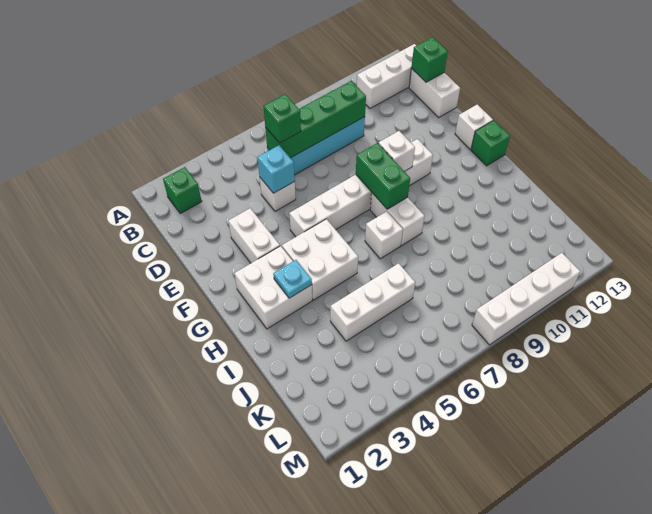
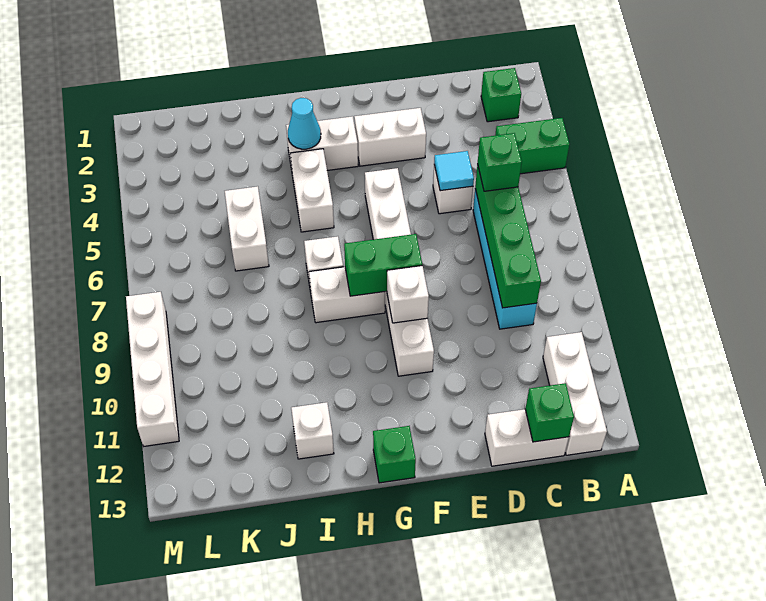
none -> green brick A4:B4 level 1
cyan brick D5 level 2 -> cyan tile D5 level 2
white brick F13 level 1 -> white brick I12 level 1
white brick G2:H3 level 1 -> white brick G3:H3 level 1
white brick G4:H5 level 1 -> white brick H4:H5 level 1
cyan plate H3 level 2 -> cyan cone H3 level 2
white brick J4:J6 level 1 -> white brick J5:J6 level 1

